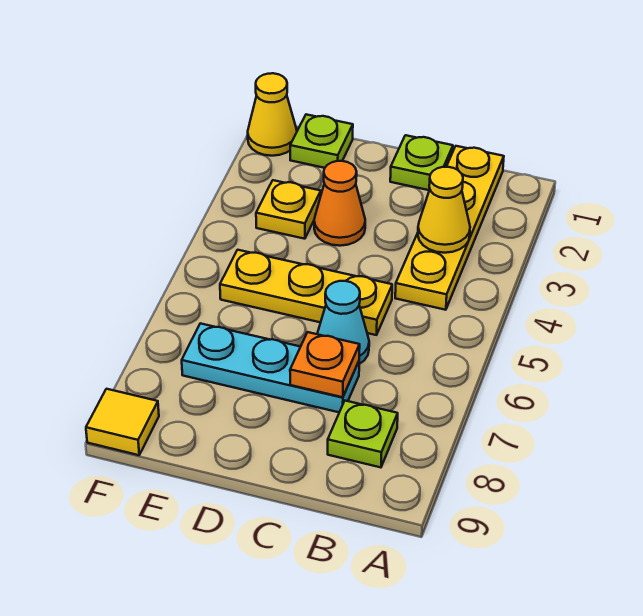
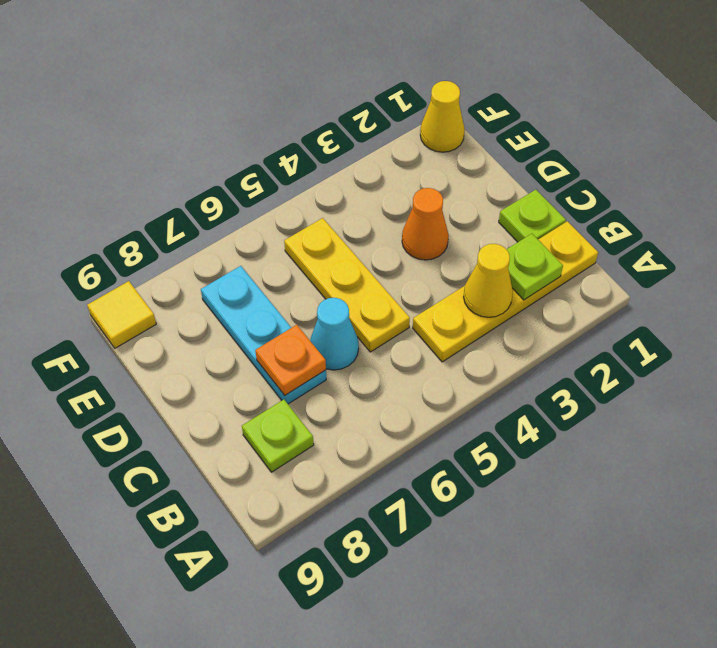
lime plate E1 level 1 -> lime plate B2 level 2
yellow plate E3 level 1 -> none

